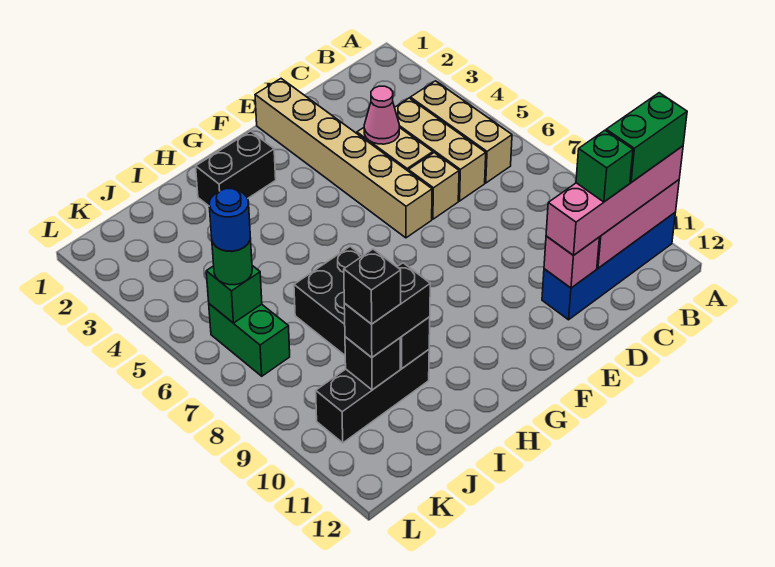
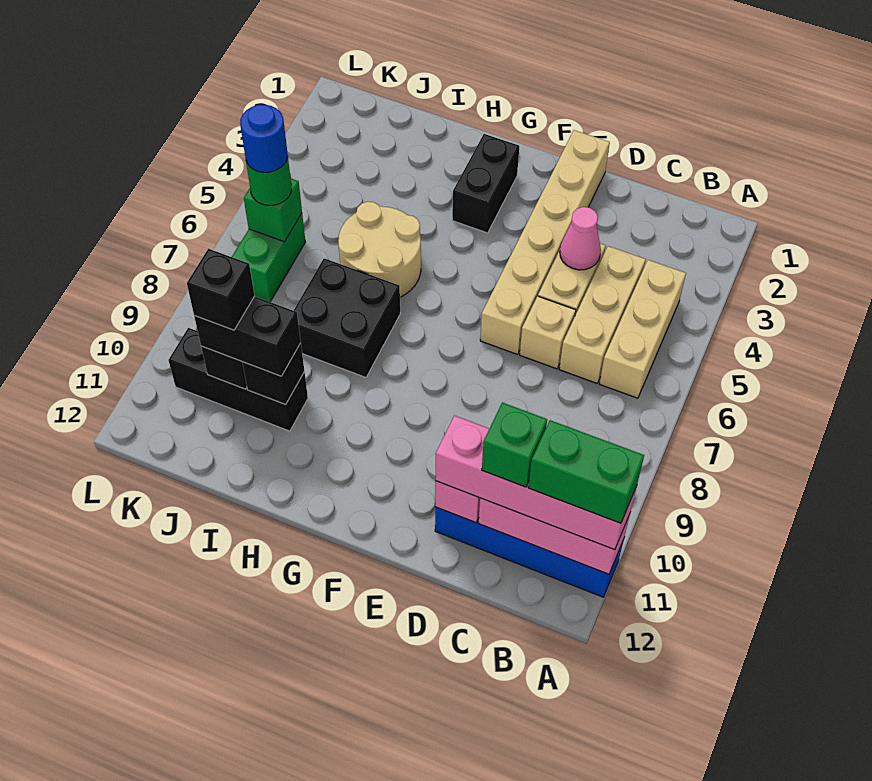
black brick G2:H2 level 1 -> black brick G2:G3 level 1
none -> tan round brick H5:I6 level 1

